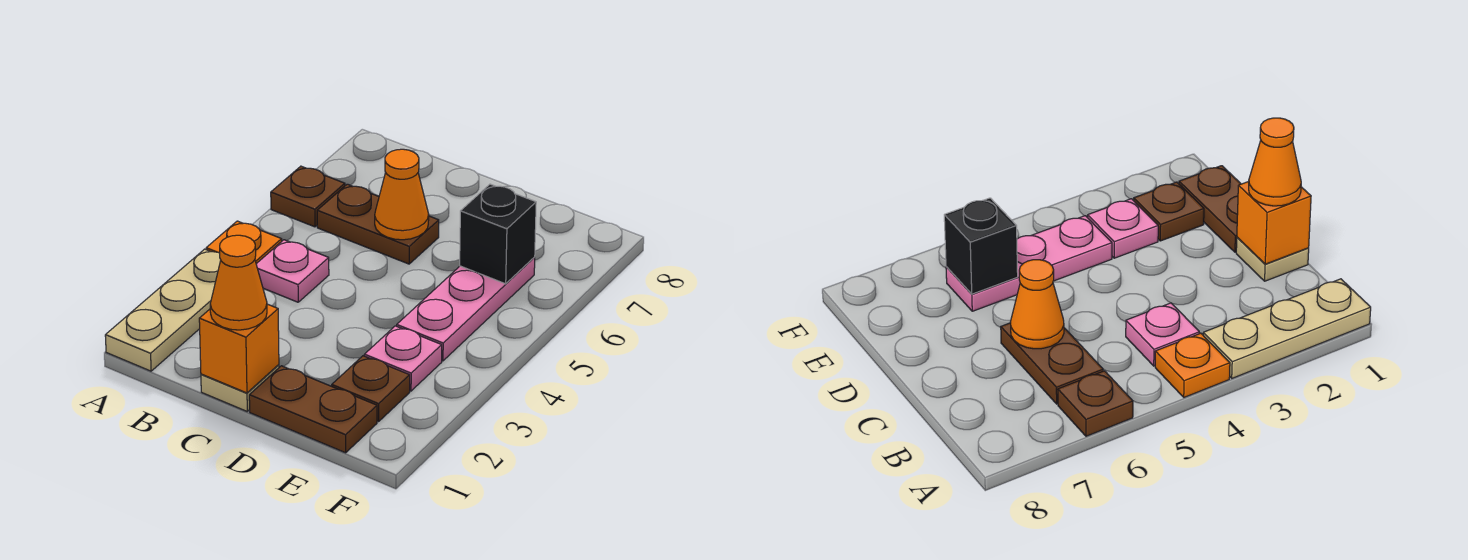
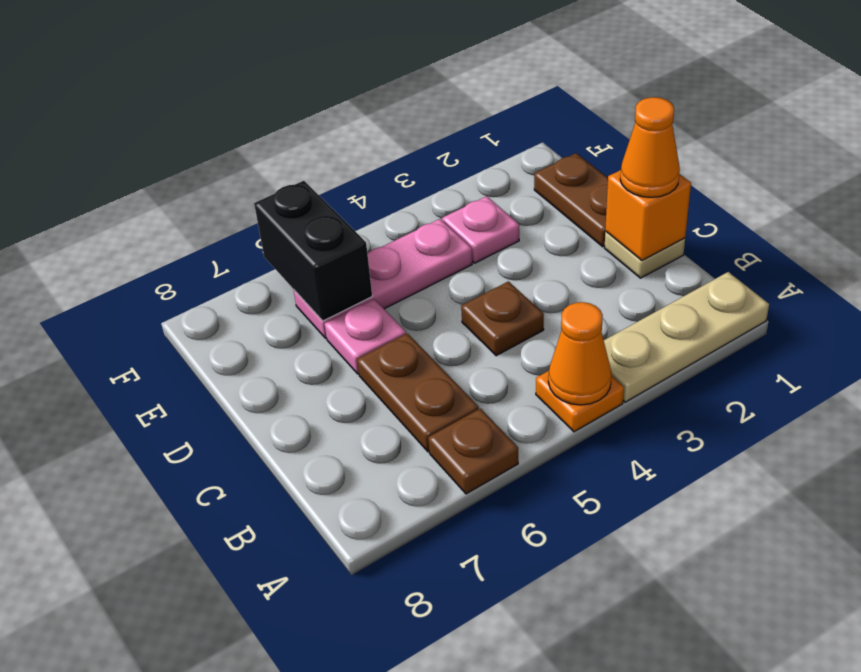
pink plate B4 level 1 -> pink plate D6 level 1
orange cone C6 level 2 -> orange cone A4 level 2
brown plate E2 level 1 -> brown plate C4 level 1
black brick E6 level 2 -> black brick E6:F6 level 2

